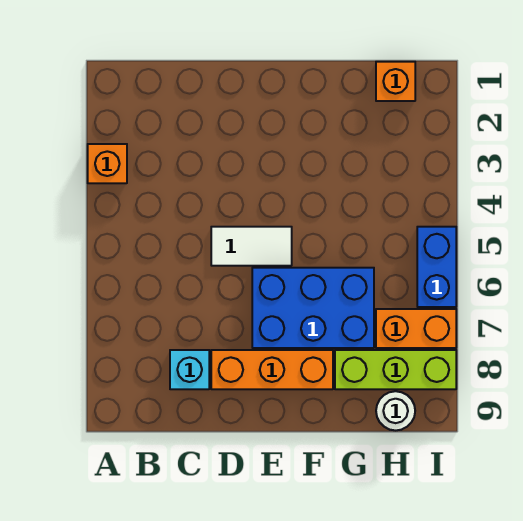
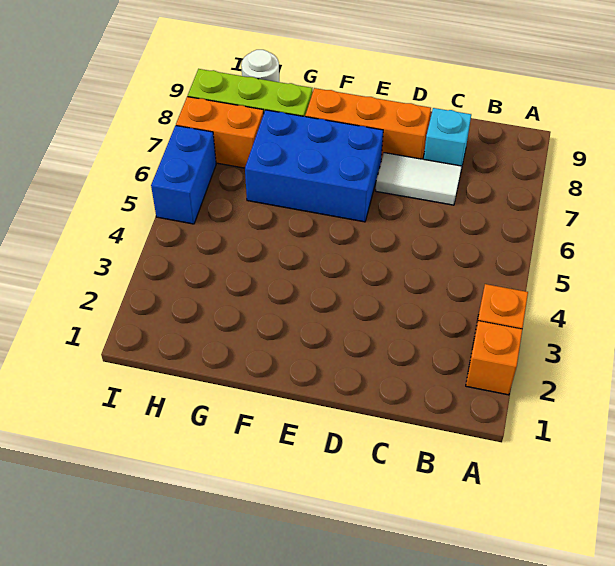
white tile D5:E5 level 1 -> white tile C7:D7 level 1
orange brick H1 level 1 -> orange brick A2 level 1

